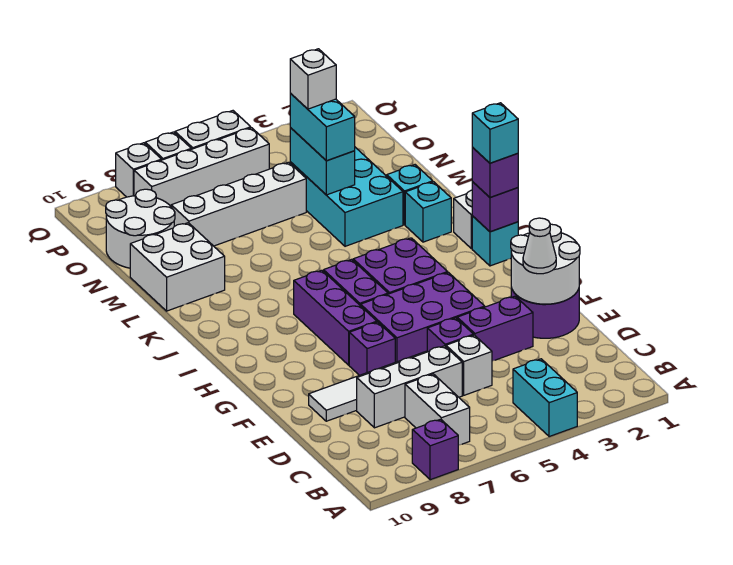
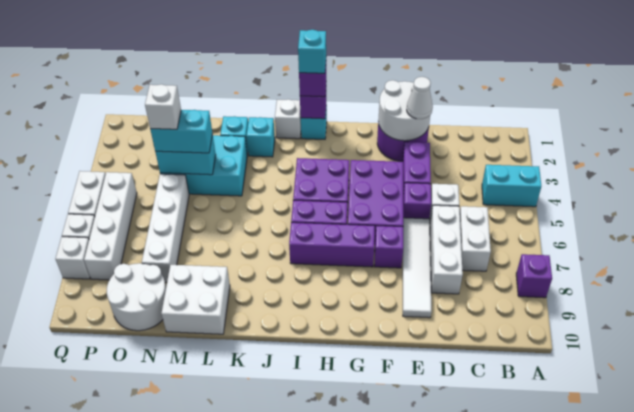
white brick B7:C7 level 1 -> white brick C6:C7 level 1

